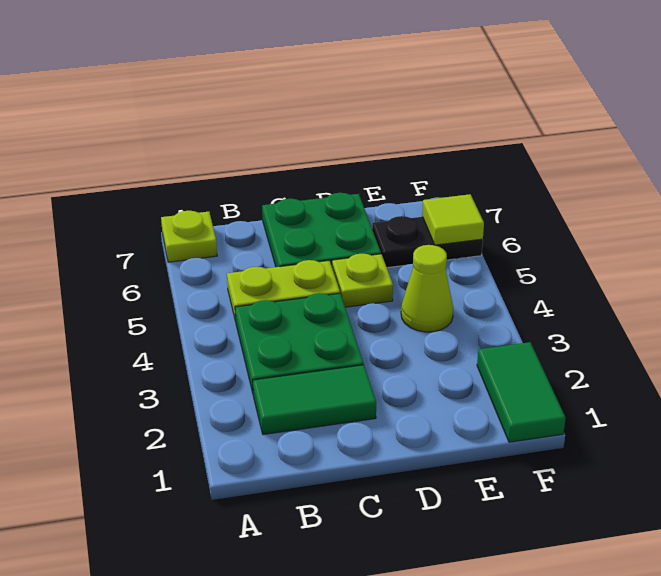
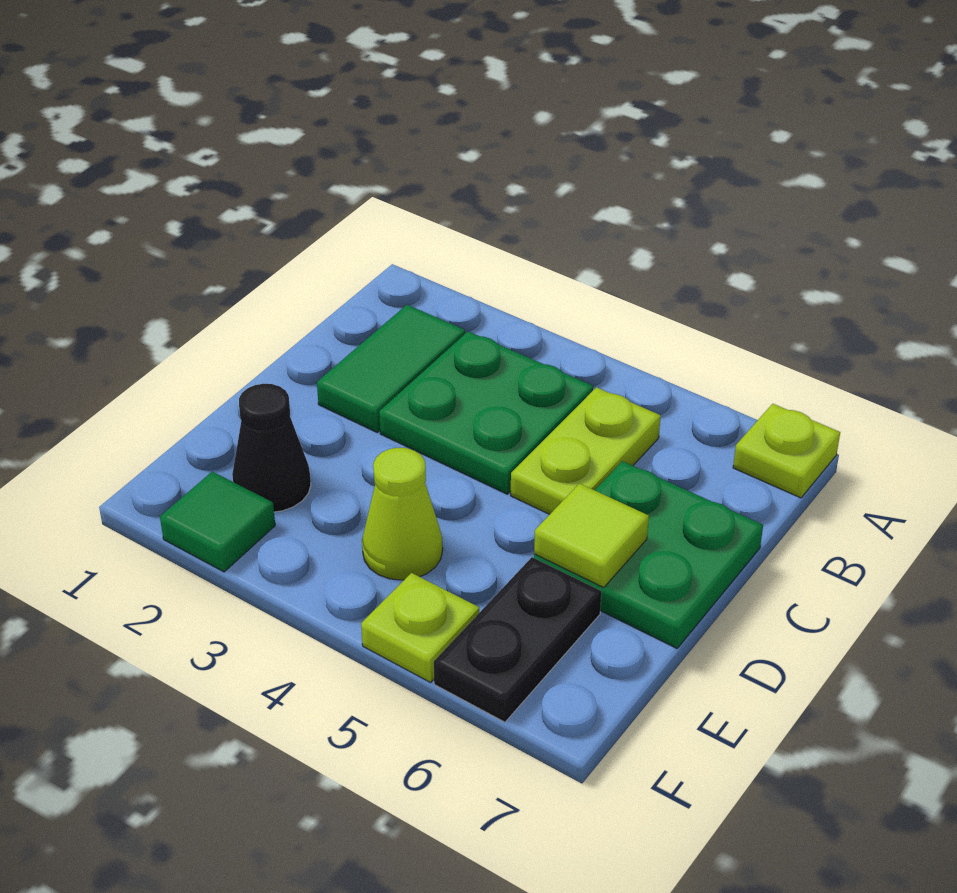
lime plate D5 level 1 -> lime plate F5 level 1
none -> black cone E2 level 1
green tile F1:F2 level 1 -> green tile F2 level 1
lime tile F6 level 2 -> lime tile D6 level 2

